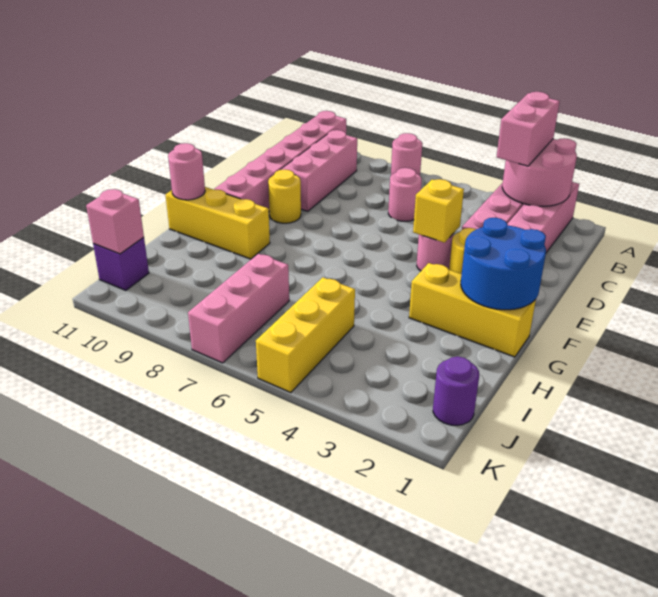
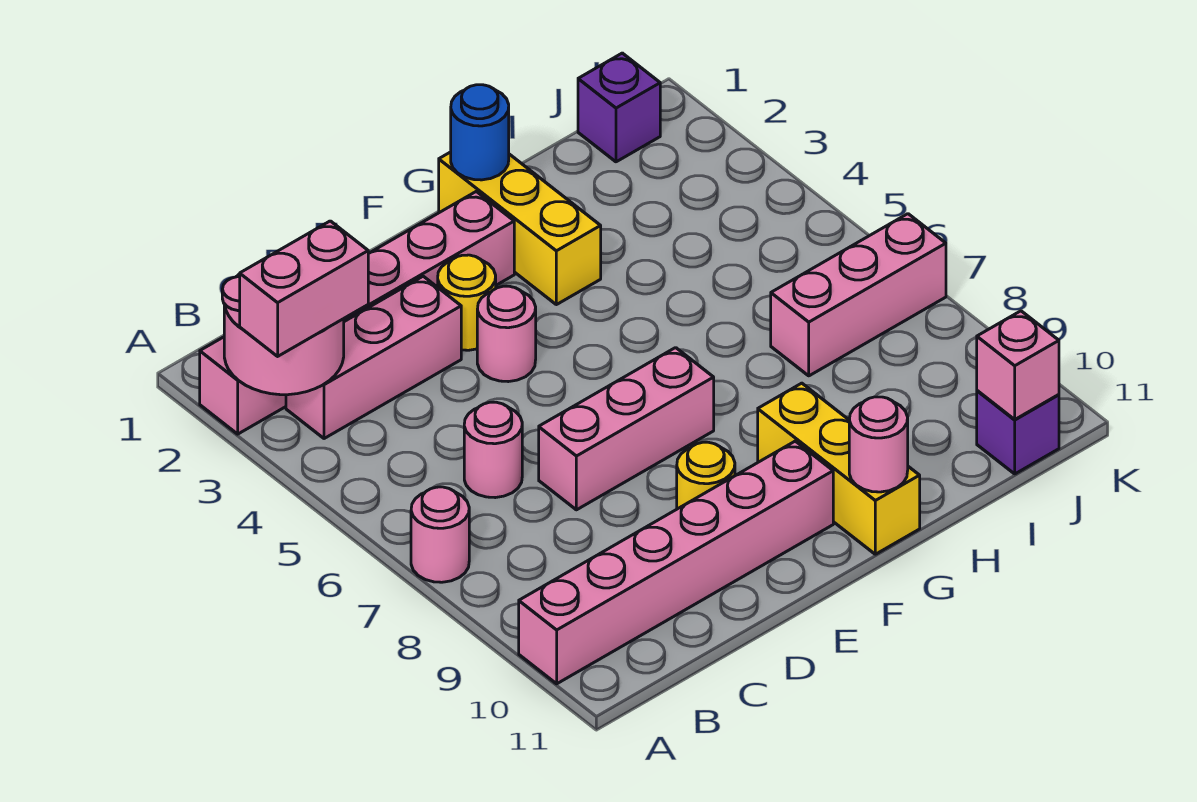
pink brick B9:D9 level 1 -> pink brick D7:F7 level 1
yellow brick E4 level 2 -> none
blue round brick F1:G2 level 2 -> blue round brick G1 level 2
yellow brick I5:K5 level 1 -> none
purple round brick J1 level 1 -> purple brick J1 level 1

